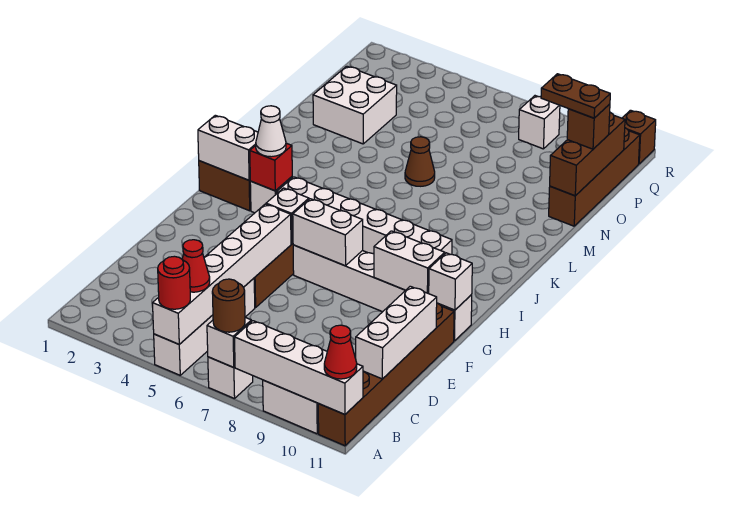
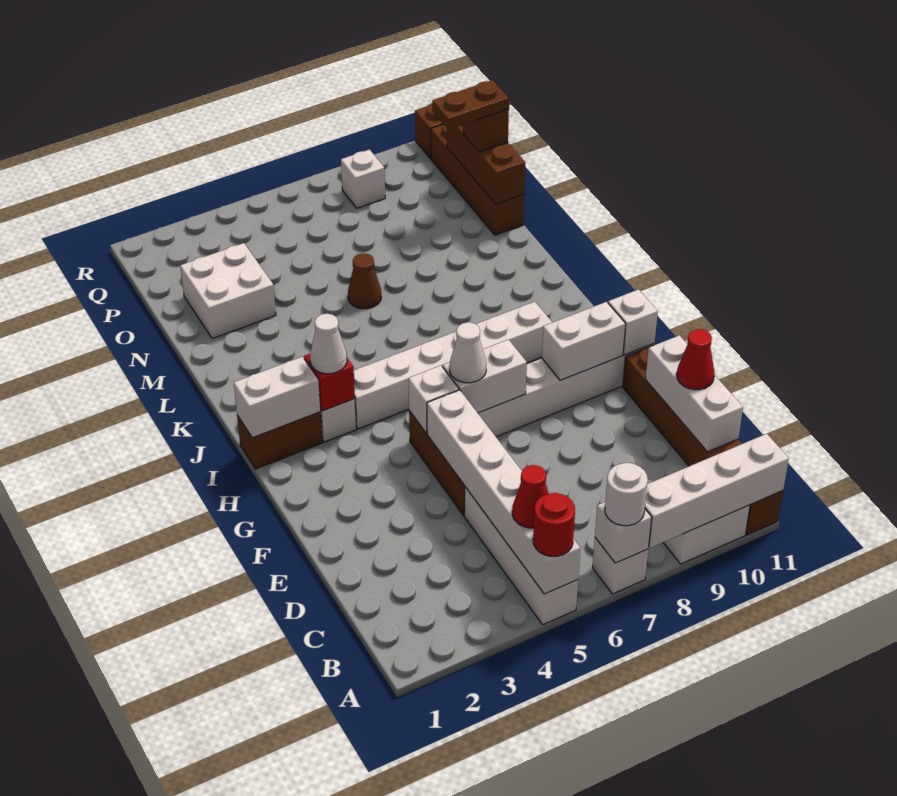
brown round brick A7 level 3 -> white round brick A7 level 3
red cone A11 level 3 -> red cone D11 level 3
none -> white cone G6 level 3

